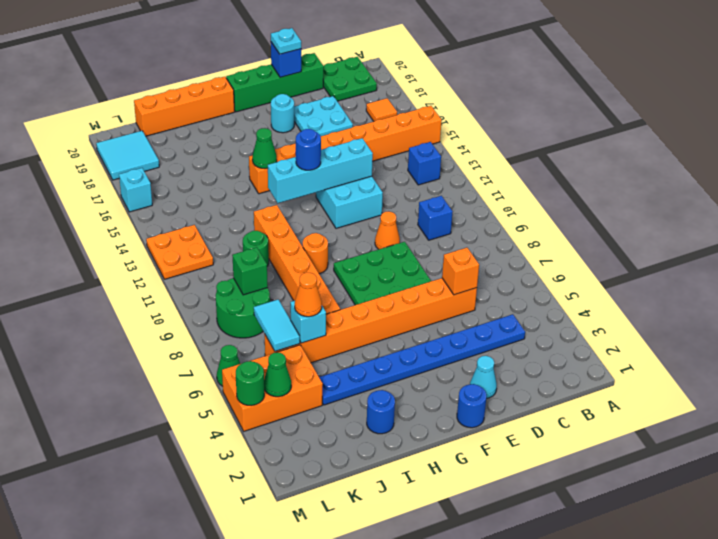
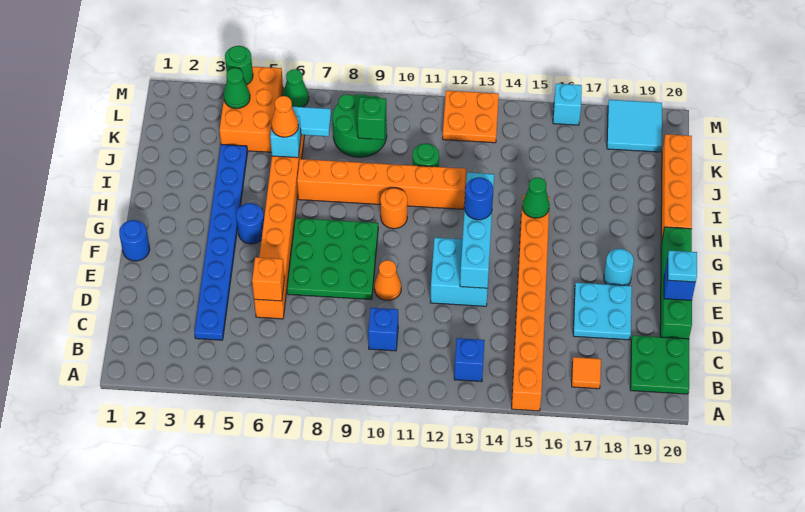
cyan cone E2 level 1 -> none
blue round brick I2 level 1 -> blue round brick G5 level 1

